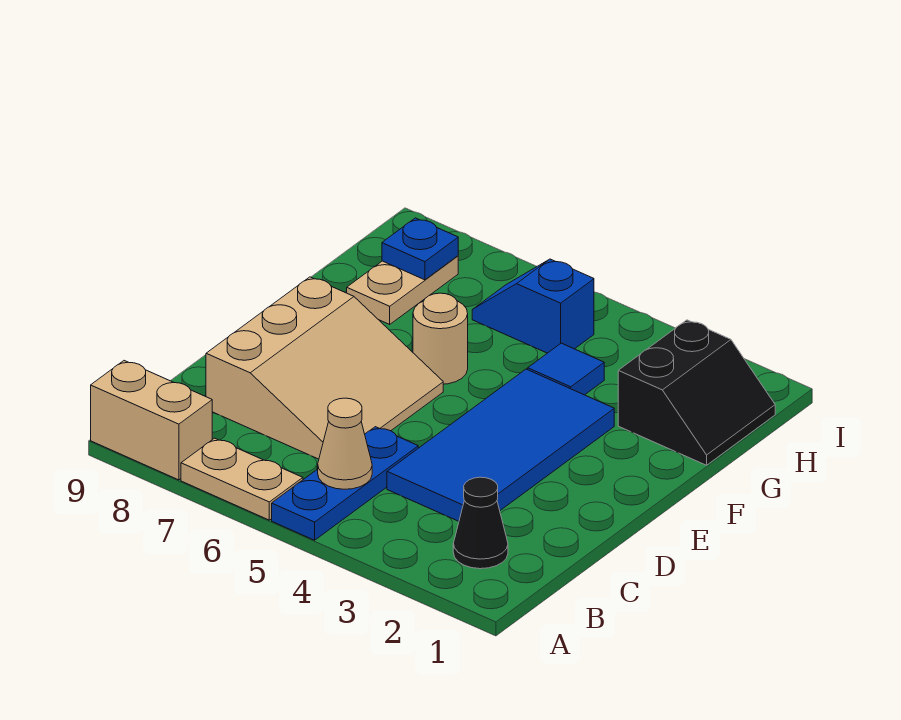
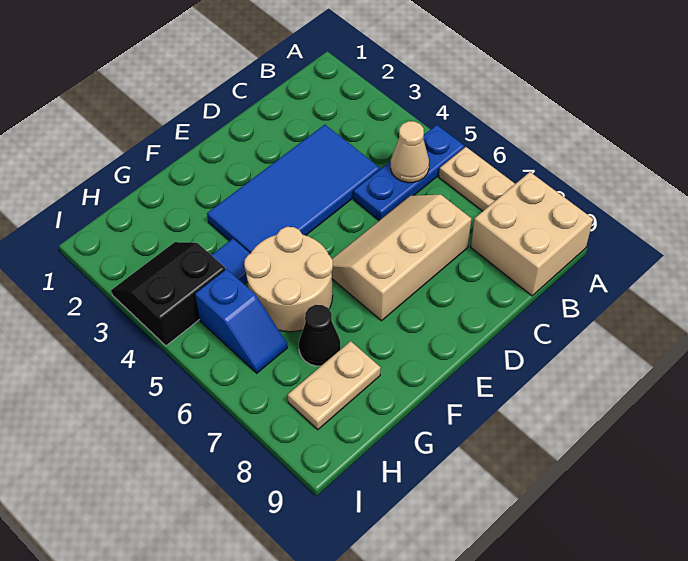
tan brick A8:A9 level 1 -> tan brick A8:B9 level 1
black cone B2 level 1 -> black cone G7 level 1
tan slope C6:E8 level 1 top 8 -> tan slope C6:E7 level 1 top 7
tan round brick F6 level 1 -> tan round brick F5:G6 level 1
black slope G1:H2 level 1 top 2 -> black slope H3:I4 level 1 top 4
blue plate H8 level 2 -> none

